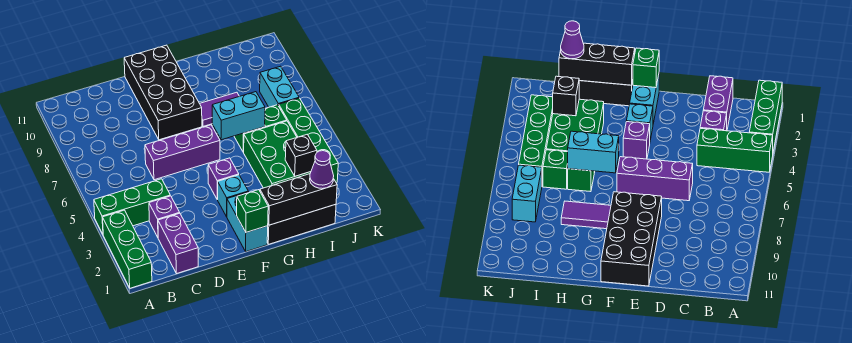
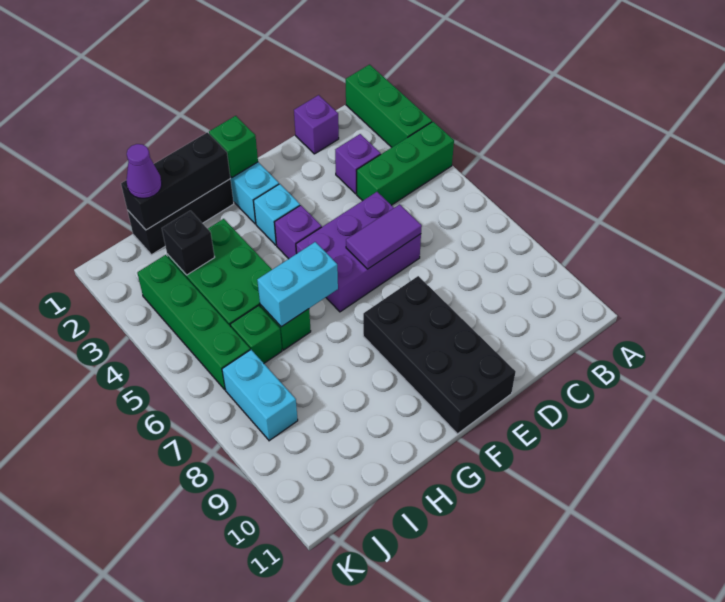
purple brick C1:C2 level 1 -> purple brick C1 level 1
purple brick D6:F6 level 1 -> purple brick D5:F6 level 1
purple tile G8:H8 level 1 -> purple tile D6:E6 level 2

